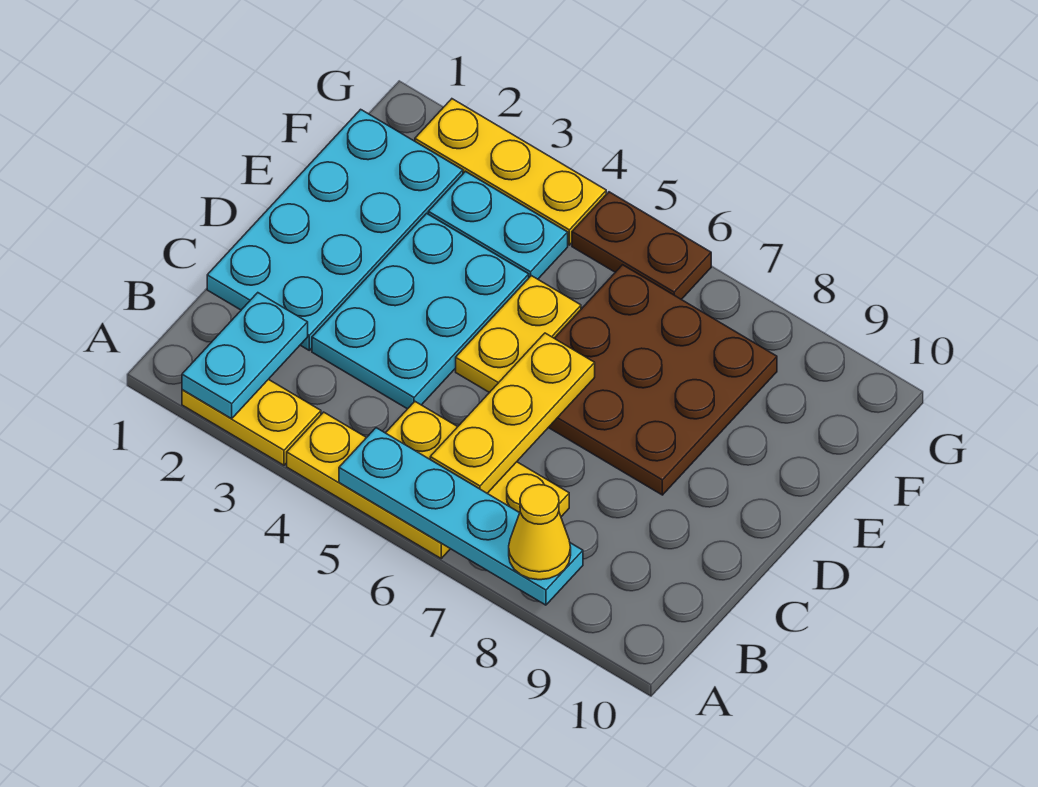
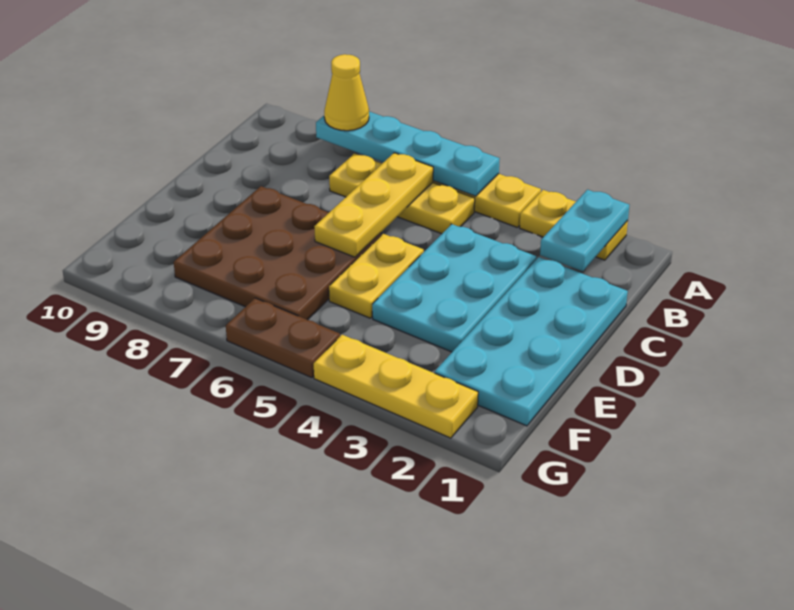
cyan plate F3:F4 level 1 -> none

